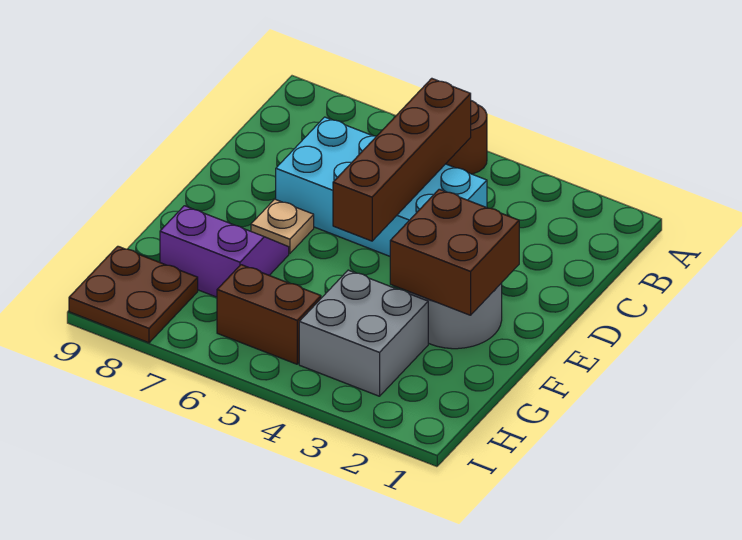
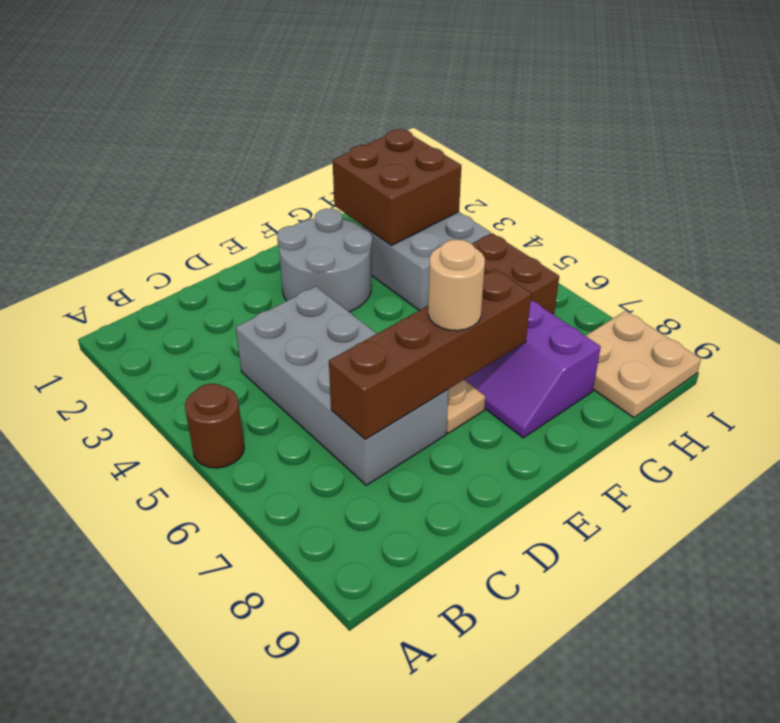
brown brick B5:E5 level 2 -> brown brick C7:F7 level 2
cyan brick C4:D7 level 1 -> grey brick C4:D7 level 1
brown brick E2:F3 level 2 -> brown brick G2:H3 level 2
none -> tan round brick E7 level 3
brown plate H8:I9 level 1 -> tan plate H8:I9 level 1

